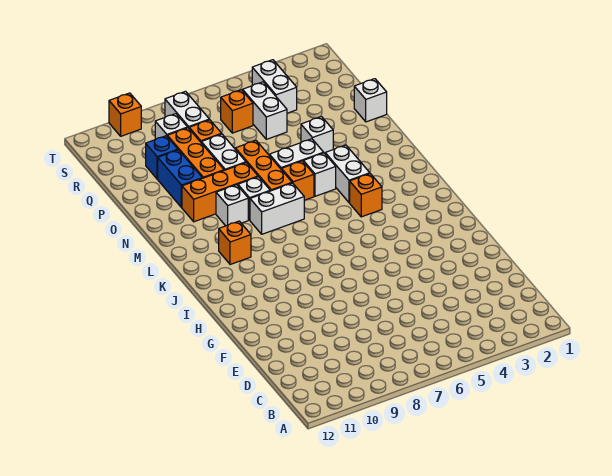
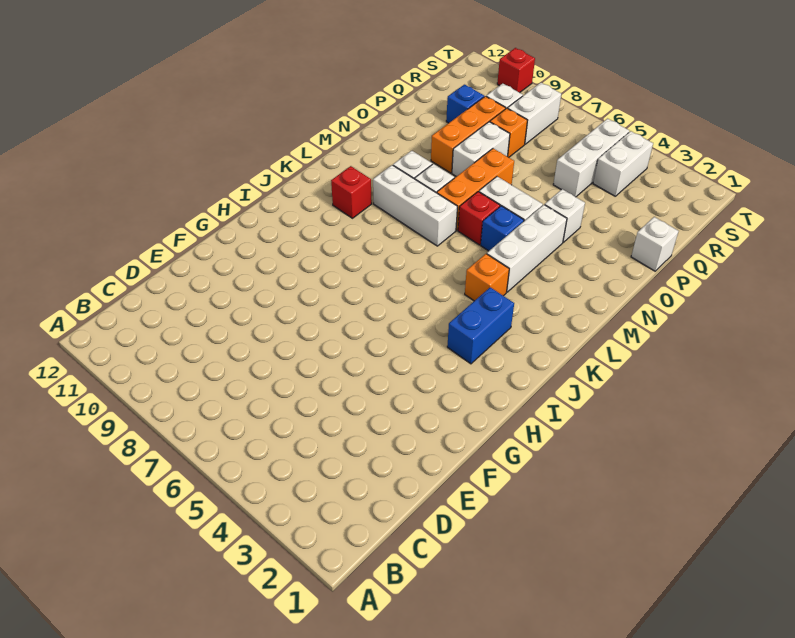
orange brick K10 level 1 -> red brick K10 level 1
white brick L4:M4 level 1 -> white brick L4:N4 level 1
white brick L7:L8 level 1 -> white brick L7:L9 level 1
white brick M5 level 1 -> blue brick M5 level 1
orange brick M6 level 1 -> red brick M6 level 1
orange brick N8:N10 level 1 -> none
blue brick O10:P10 level 1 -> blue brick I3:J3 level 1
white brick Q5:R5 level 1 -> white brick Q5:S5 level 1
orange brick R6 level 1 -> none
orange brick T10 level 1 -> red brick T10 level 1

